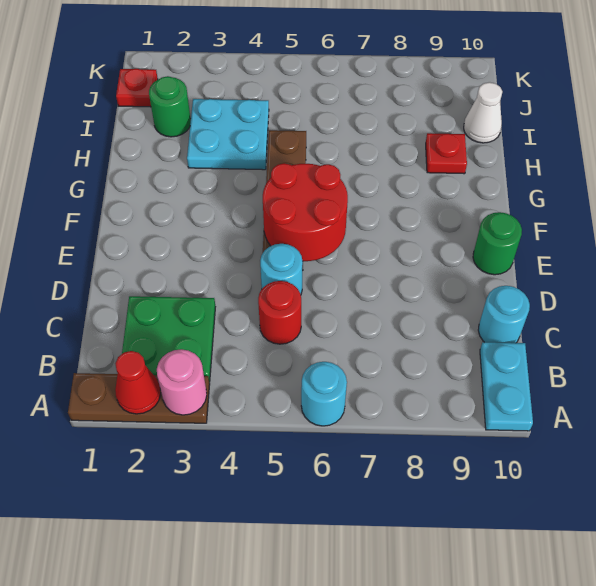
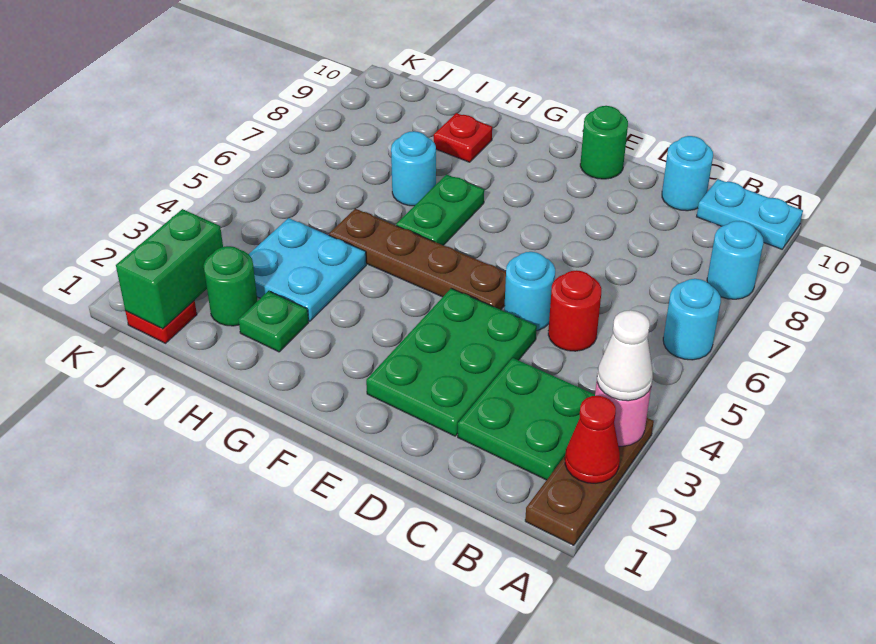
none -> cyan round brick A8 level 1
none -> green plate D2:E4 level 1
red round brick E5:F6 level 2 -> none
none -> green plate G6:G7 level 1
none -> green plate H2 level 1
none -> cyan round brick H7 level 1
white cone I10 level 1 -> white cone A3 level 3
none -> green brick J1:J2 level 2

